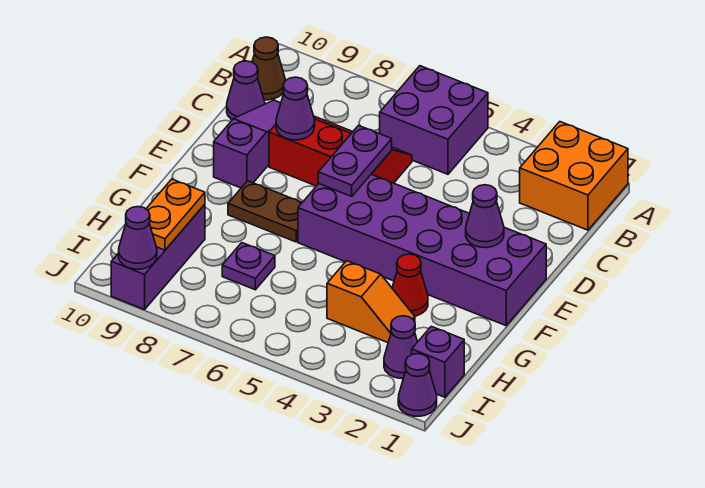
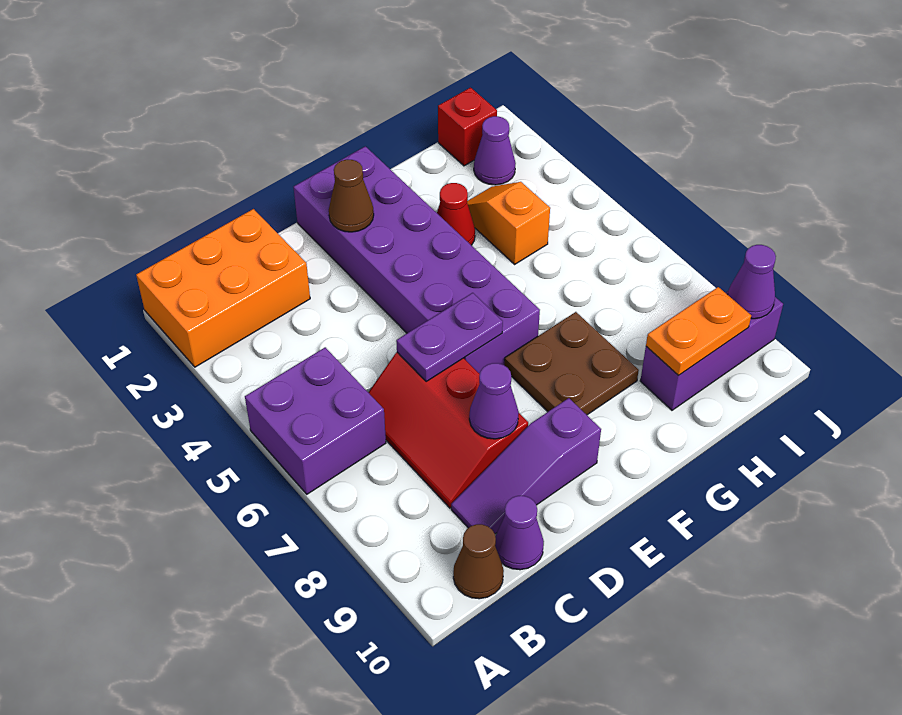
orange brick A1:B2 level 1 -> orange brick A1:C2 level 1
purple cone E2 level 2 -> brown cone E2 level 2
brown plate F7:F8 level 1 -> brown plate F7:G8 level 1
purple plate H7 level 1 -> none
purple brick I1 level 1 -> red brick I1 level 1
purple cone J1 level 1 -> none

